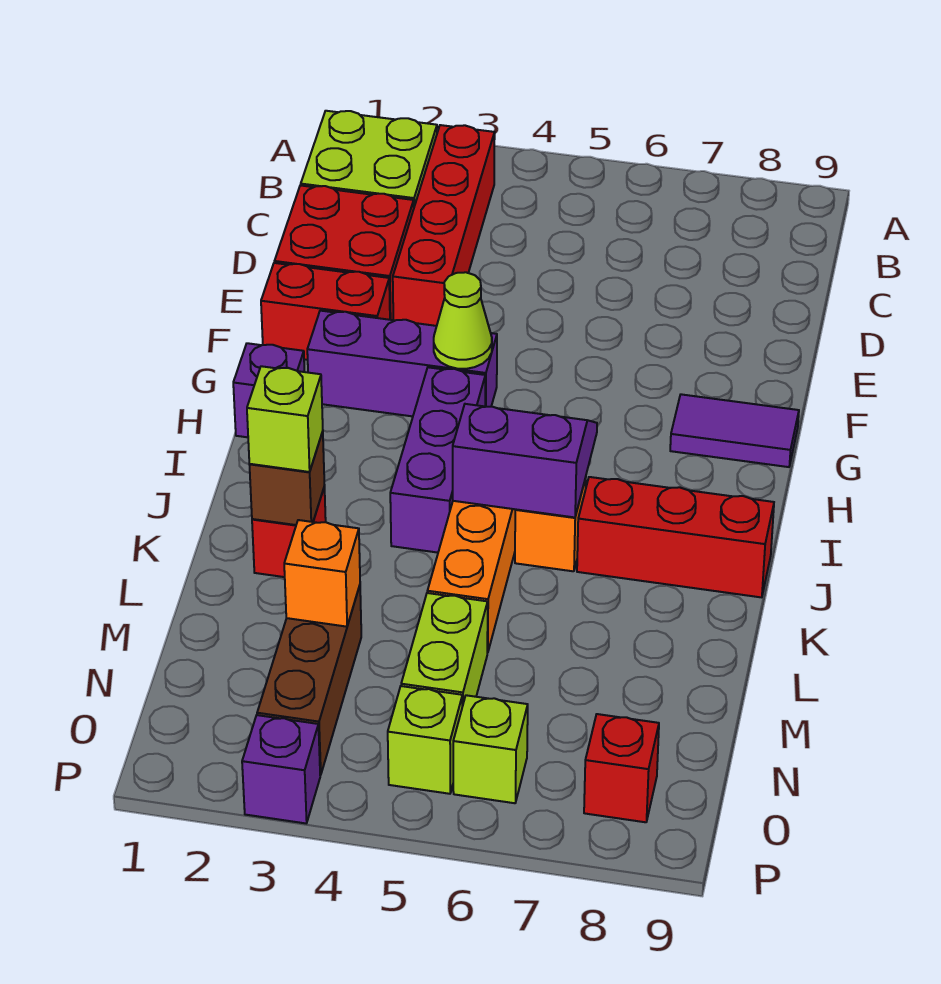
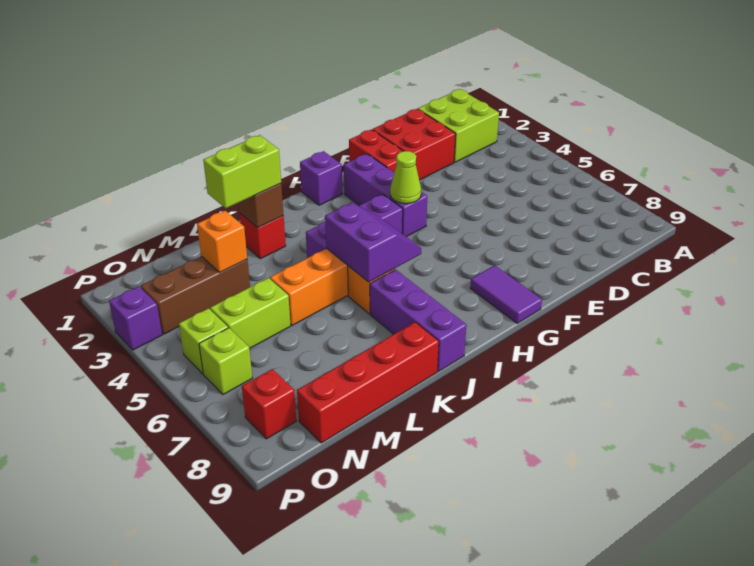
red brick B3:E3 level 1 -> red brick K9:N9 level 1
red brick J7:J9 level 1 -> purple brick J7:J9 level 1
lime brick K2 level 3 -> lime brick K2:L2 level 3

